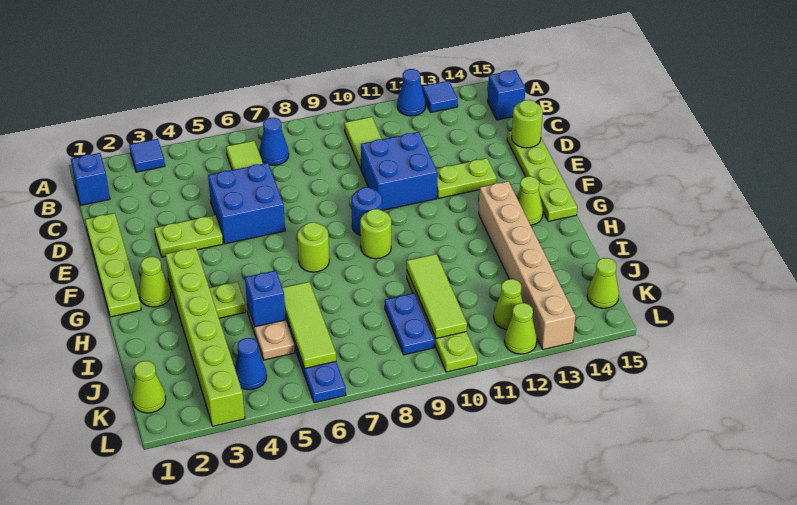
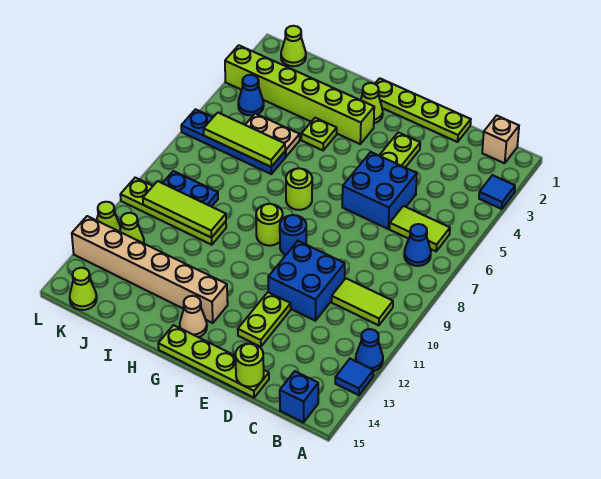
blue brick B1 level 1 -> tan brick B1 level 1
lime cone G14 level 1 -> tan cone G14 level 1
blue brick I5 level 2 -> none

